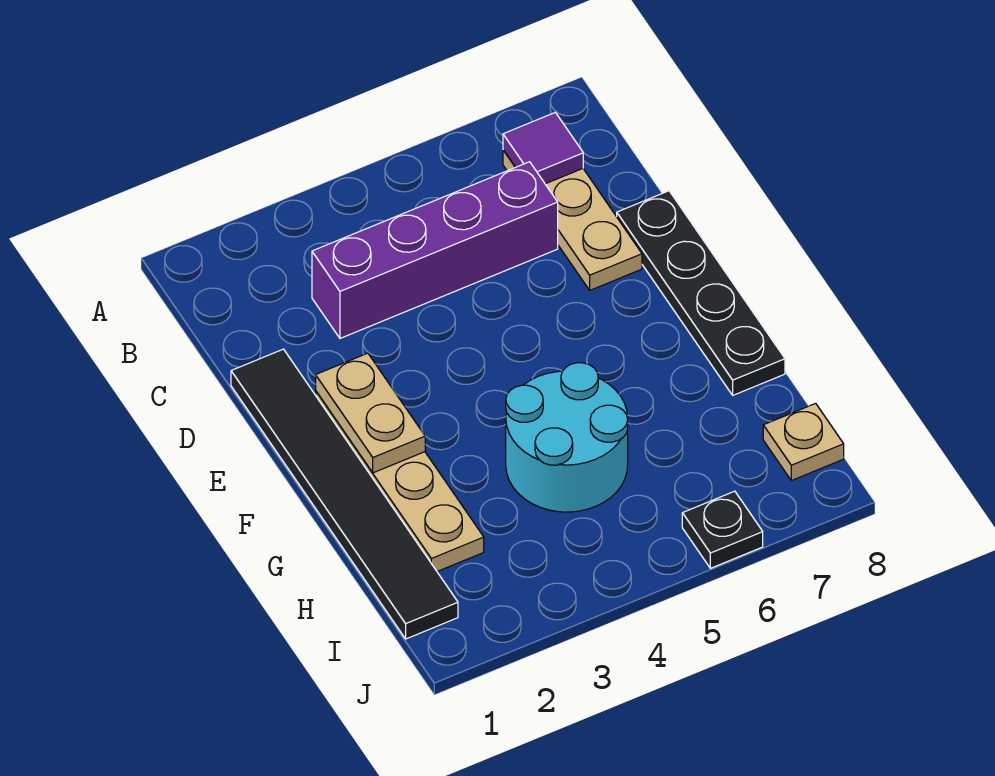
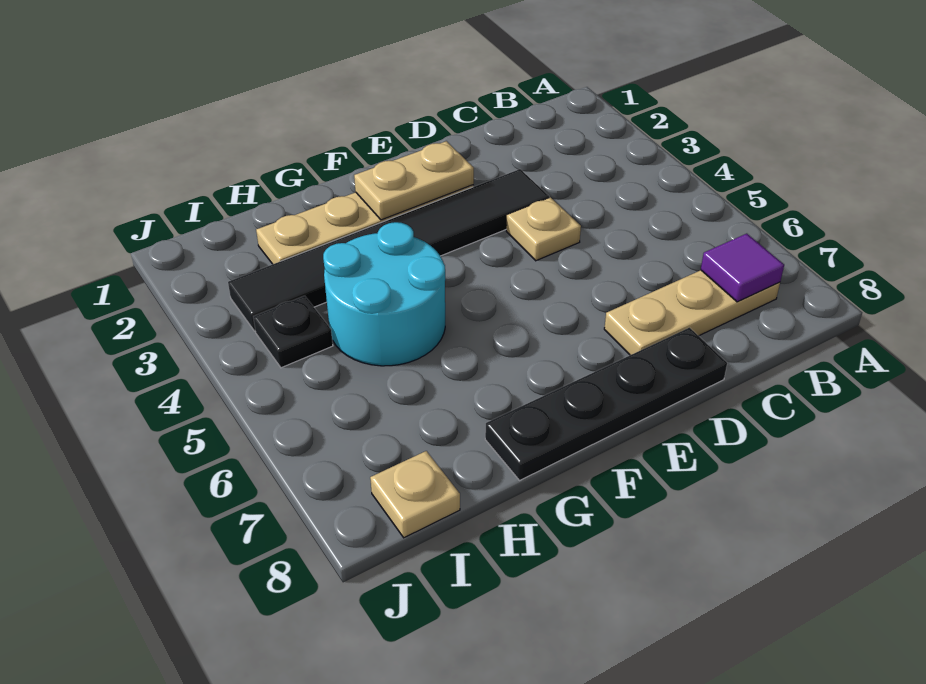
purple brick C3:C6 level 1 -> none
black tile D1:I1 level 1 -> black tile D3:I3 level 1
none -> tan plate D4 level 1
black plate J6 level 1 -> black plate I4 level 1

